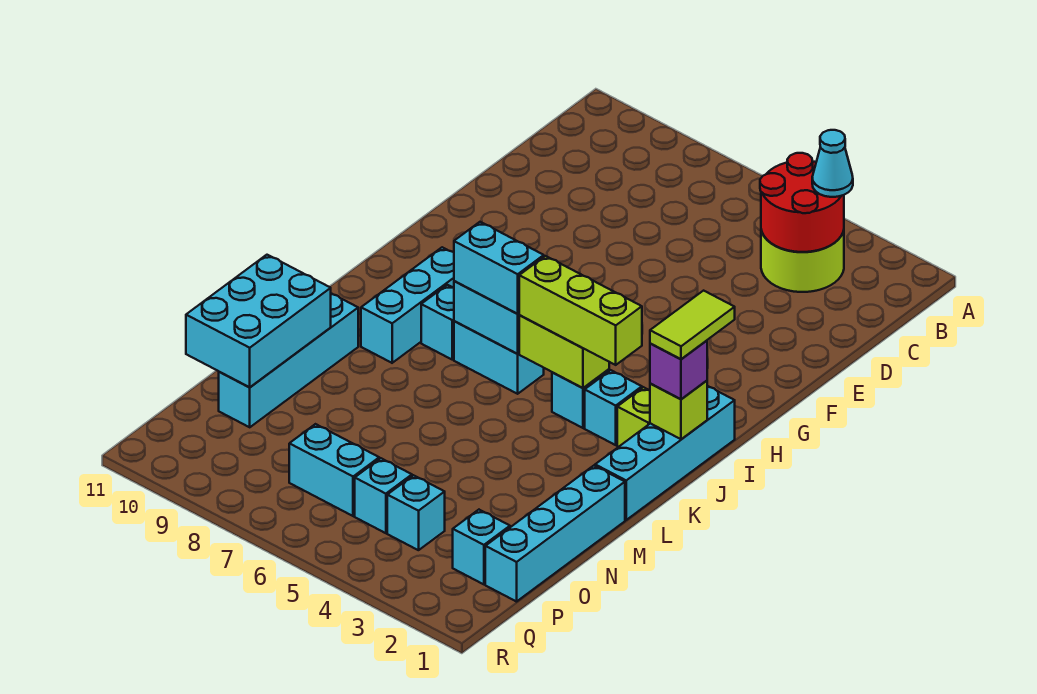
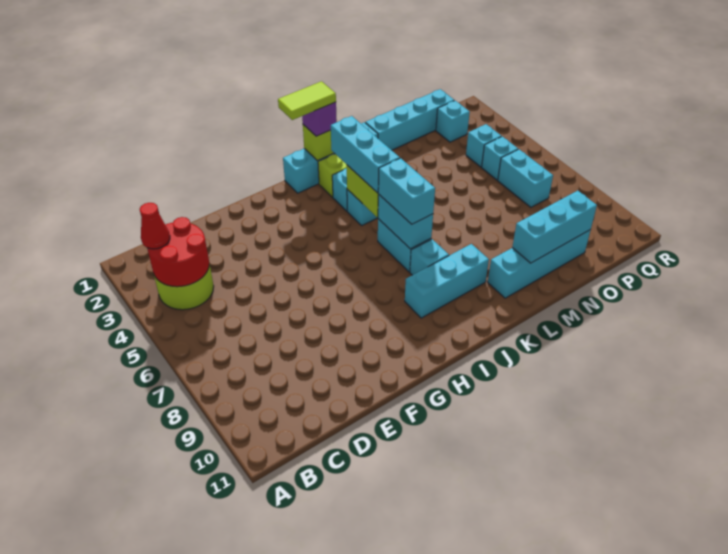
cyan cone B3 level 3 -> red cone B3 level 3
lime brick J3:J5 level 3 -> cyan brick J3:J5 level 3
cyan brick M10:O11 level 2 -> cyan brick M10:O10 level 2

